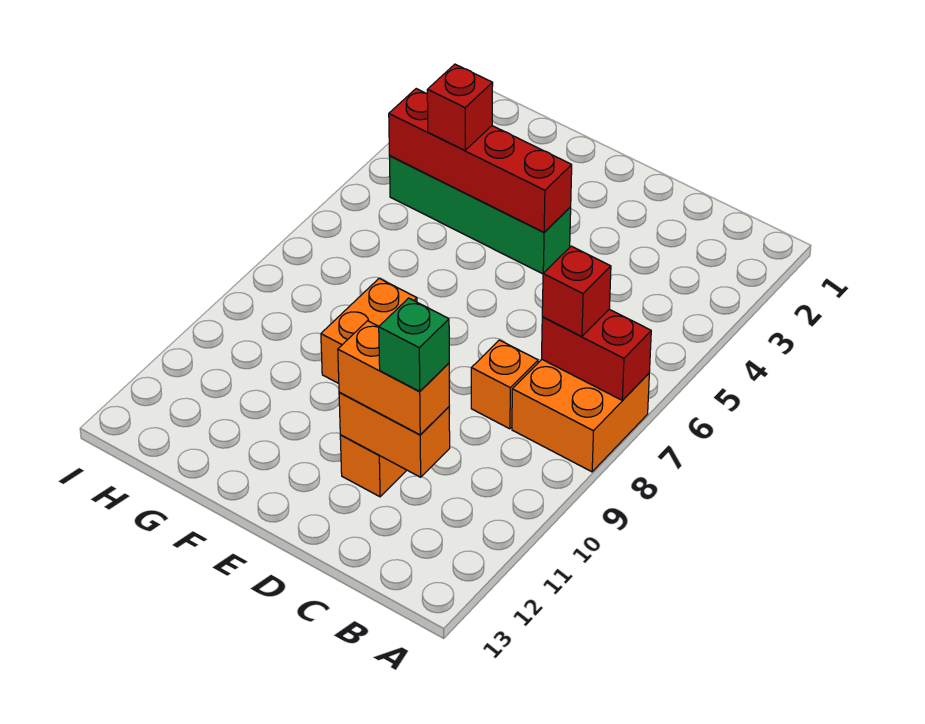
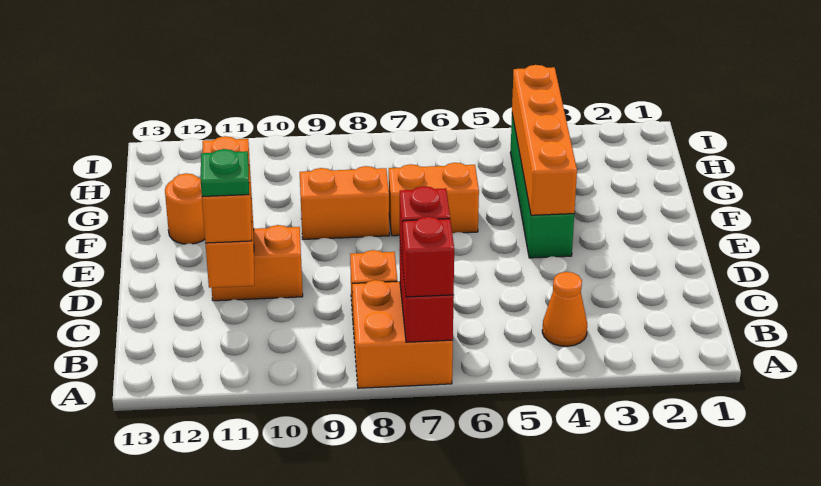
none -> orange cone B4 level 1
green brick C11 level 4 -> green plate C11 level 4
red brick E4:H4 level 2 -> orange brick E4:H4 level 2
none -> orange brick F6:F7 level 1
none -> orange round brick F12 level 1
red brick G4 level 3 -> red brick A7 level 3

